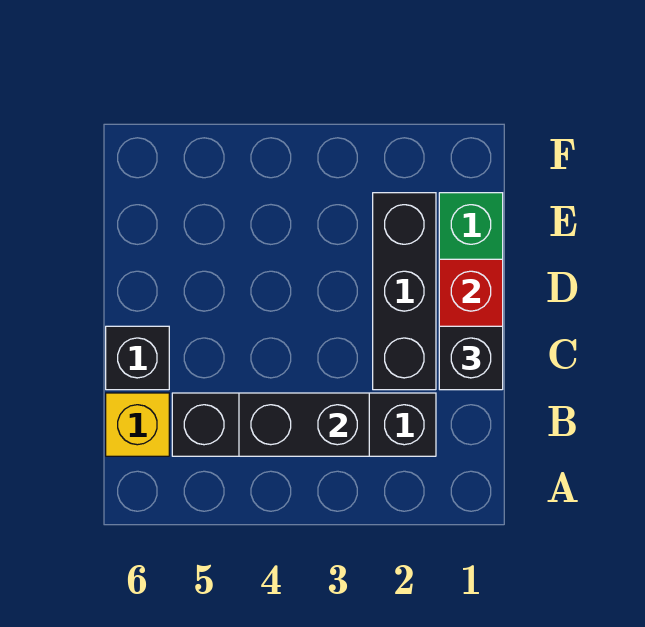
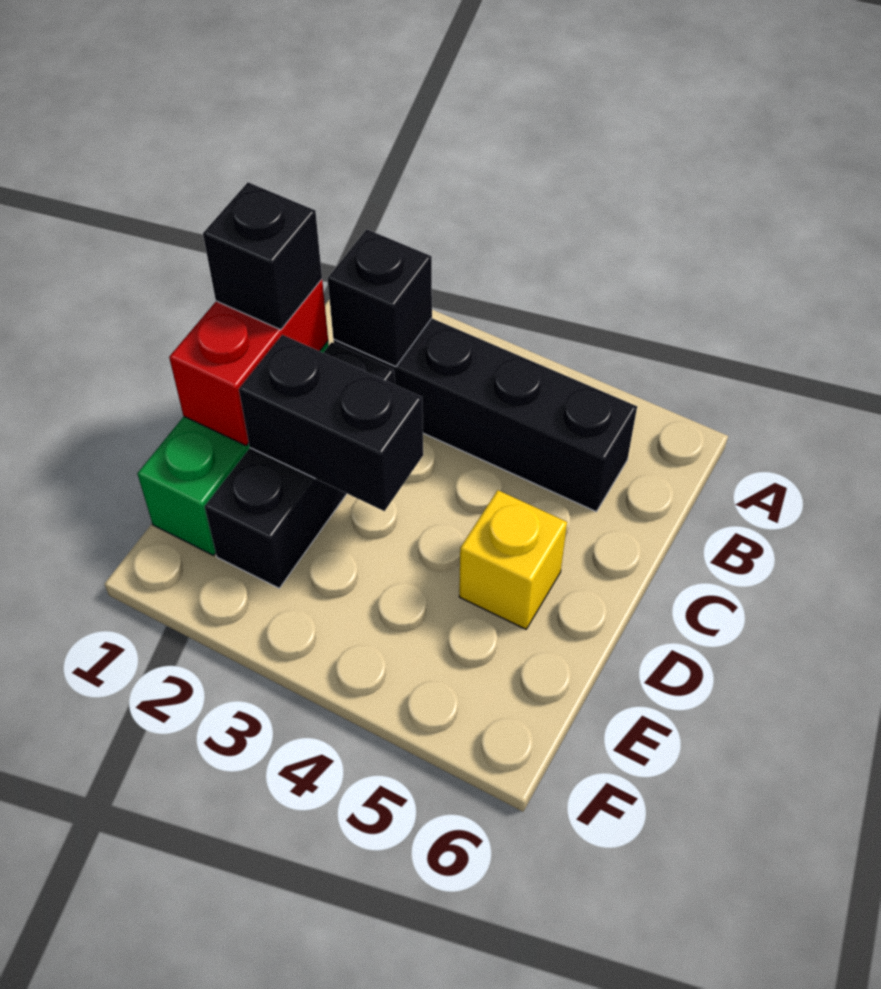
black brick B3:B4 level 2 -> black brick D2:D3 level 2
yellow brick B6 level 1 -> yellow brick D5 level 1
black brick C6 level 1 -> black brick B2 level 2

